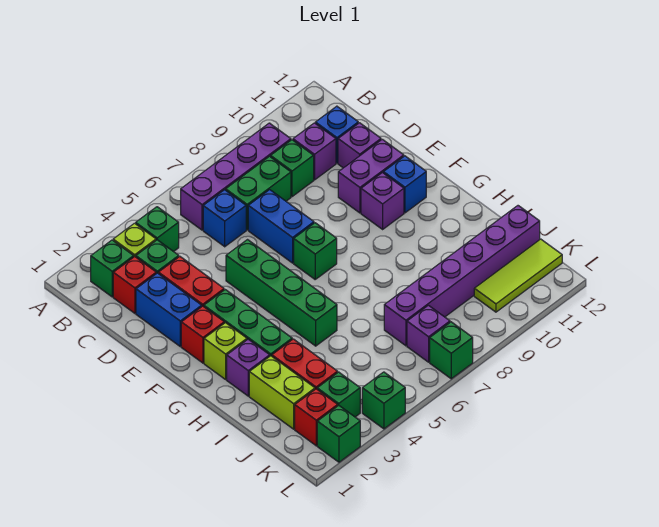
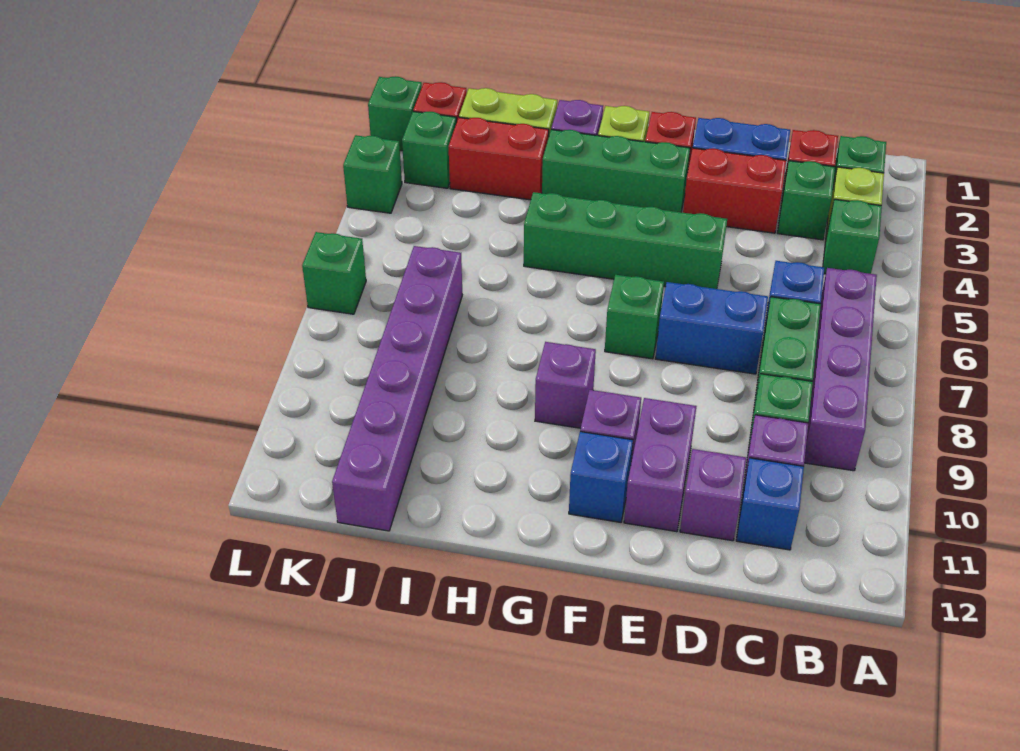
purple brick K7 level 1 -> purple brick G9 level 1
lime tile K10:K12 level 1 -> none

